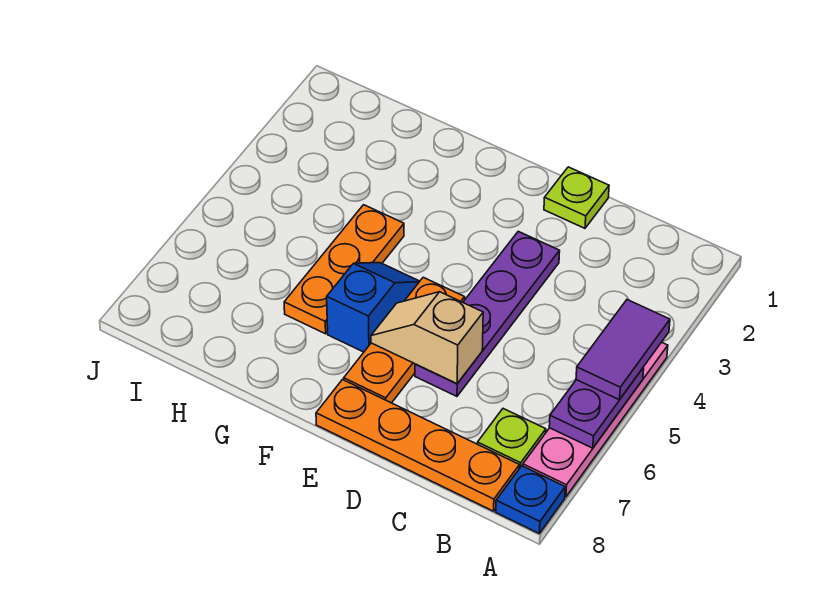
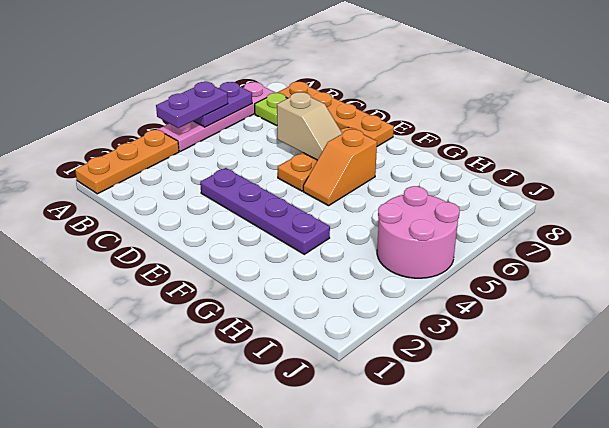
purple tile A4:A5 level 3 -> purple plate A4:A5 level 3
blue plate A8 level 1 -> none
lime plate D1 level 1 -> none
purple plate D3:D6 level 1 -> purple plate D3:G3 level 1
blue slope F5:F6 level 1 top 6 -> orange slope F5:F6 level 1 top 6
orange plate G4:G6 level 1 -> orange plate A1:A3 level 1
none -> pink round brick I4:J5 level 1

